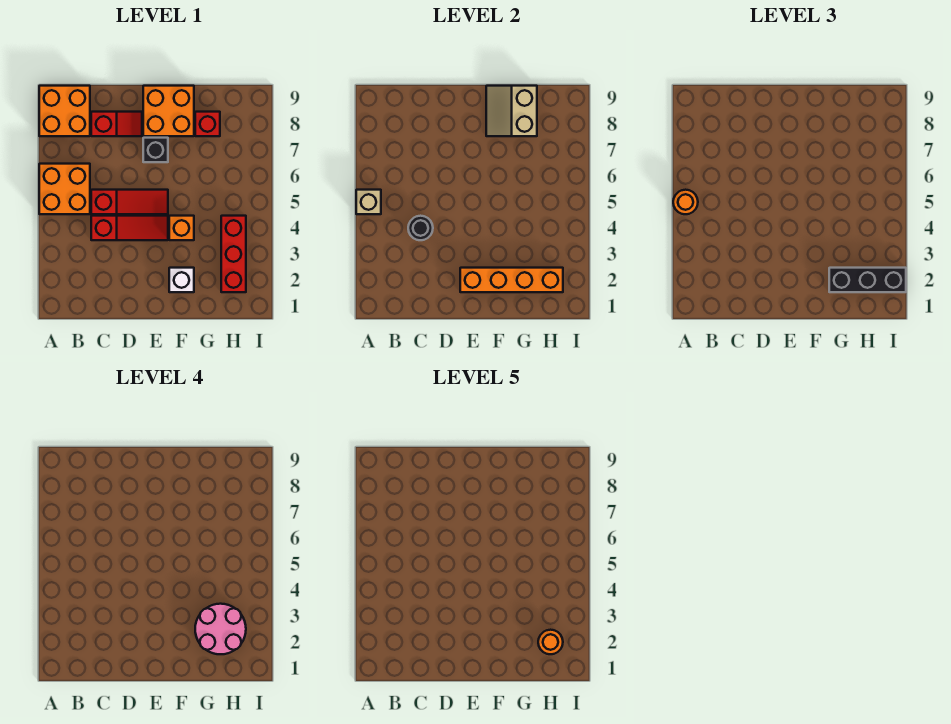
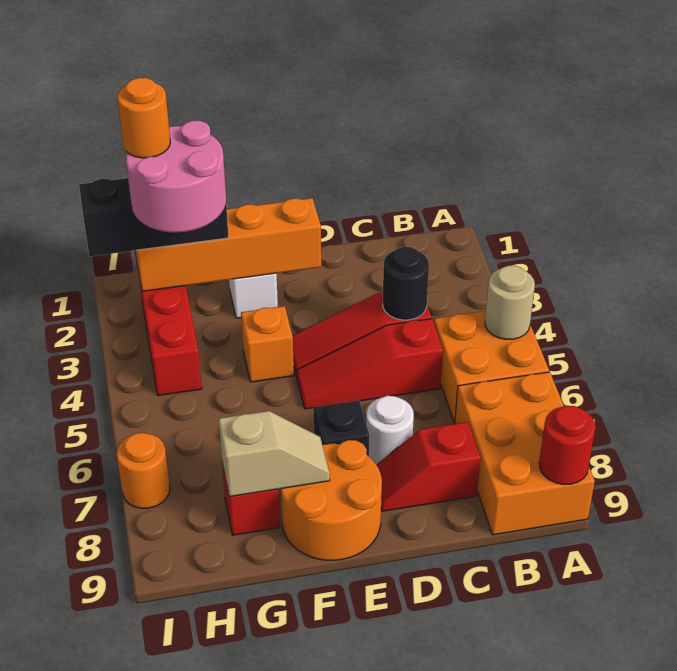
tan brick A5 level 2 -> tan round brick A5 level 2
orange round brick A5 level 3 -> orange round brick I7 level 1
orange brick A8:B9 level 1 -> orange brick A7:B9 level 1
none -> red round brick A9 level 2
none -> white round brick D7 level 1
orange brick E8:F9 level 1 -> orange round brick E8:F9 level 1
tan slope F8:G9 level 2 top G -> tan slope F8:G8 level 2 top G

